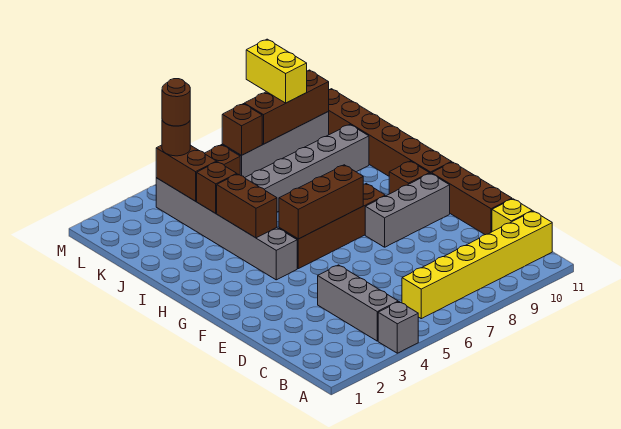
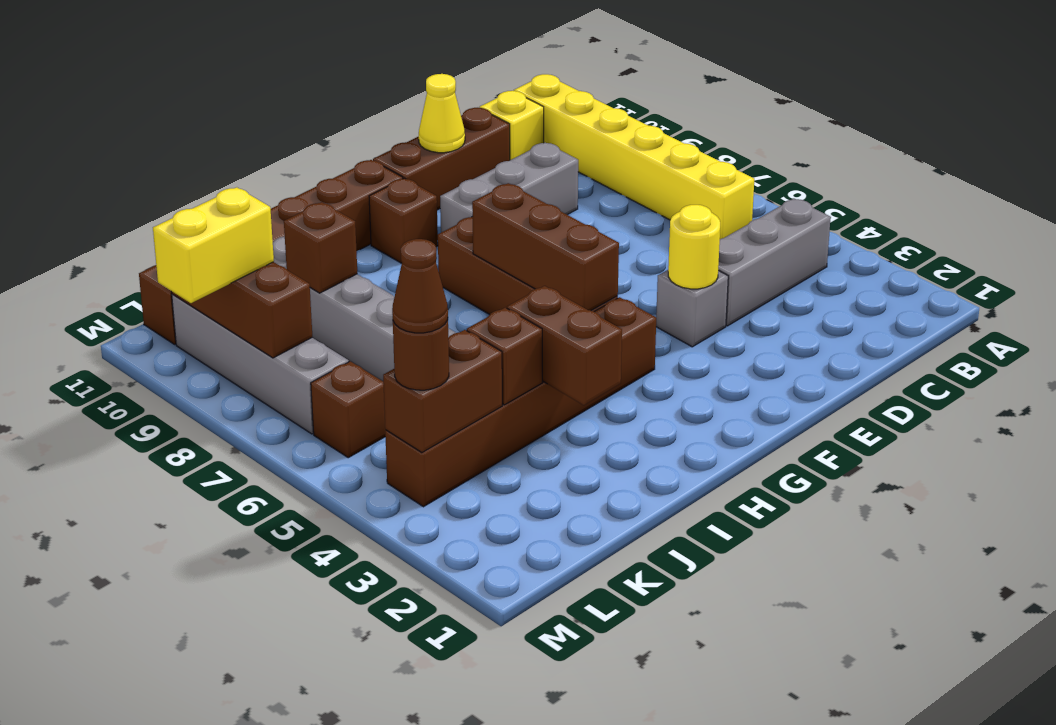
grey brick A4 level 1 -> grey brick E4 level 1
none -> yellow round brick E4 level 2
none -> yellow cone E11 level 2
grey brick F8:F10 level 1 -> grey brick D9:F9 level 1
grey brick G4:L4 level 1 -> brown brick G4:L4 level 1
brown brick H4:I4 level 2 -> brown brick I3:I4 level 2
brown round brick L4 level 4 -> brown cone L4 level 4
brown brick L7 level 2 -> brown brick J9 level 2

